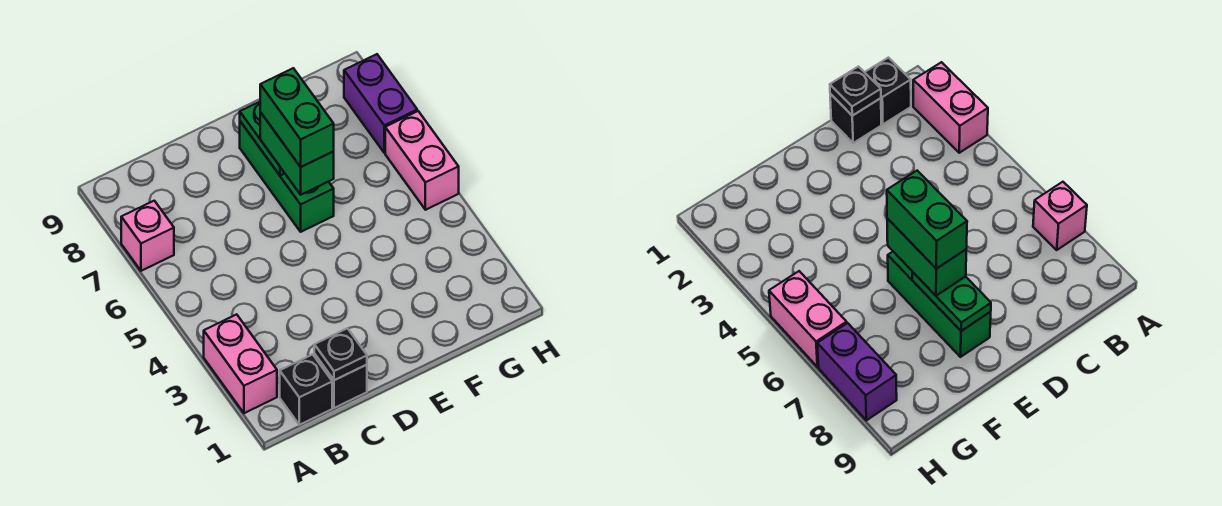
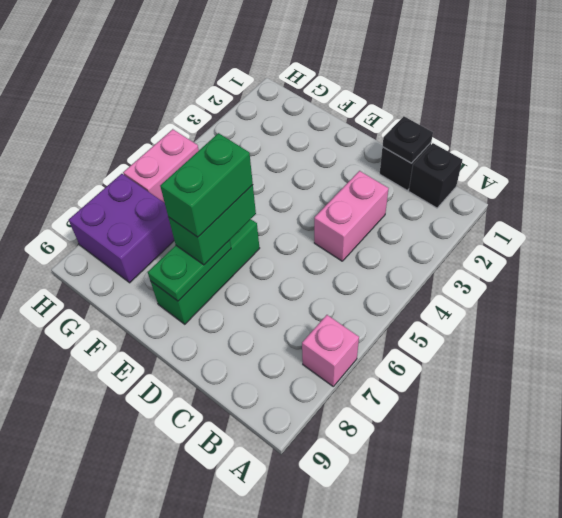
pink brick A2:A3 level 1 -> pink brick C3:C4 level 1
purple brick H7:H8 level 1 -> purple brick G7:H8 level 1

